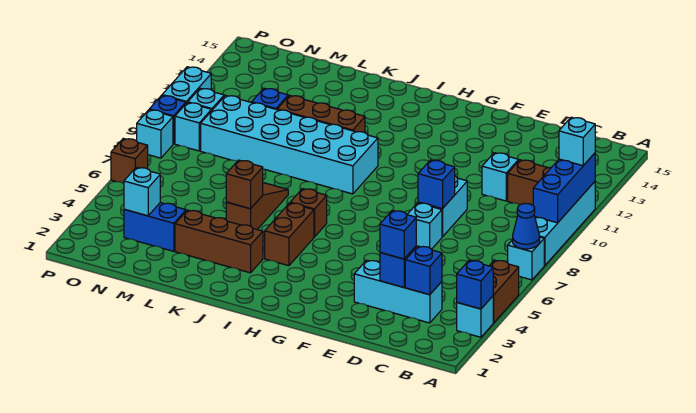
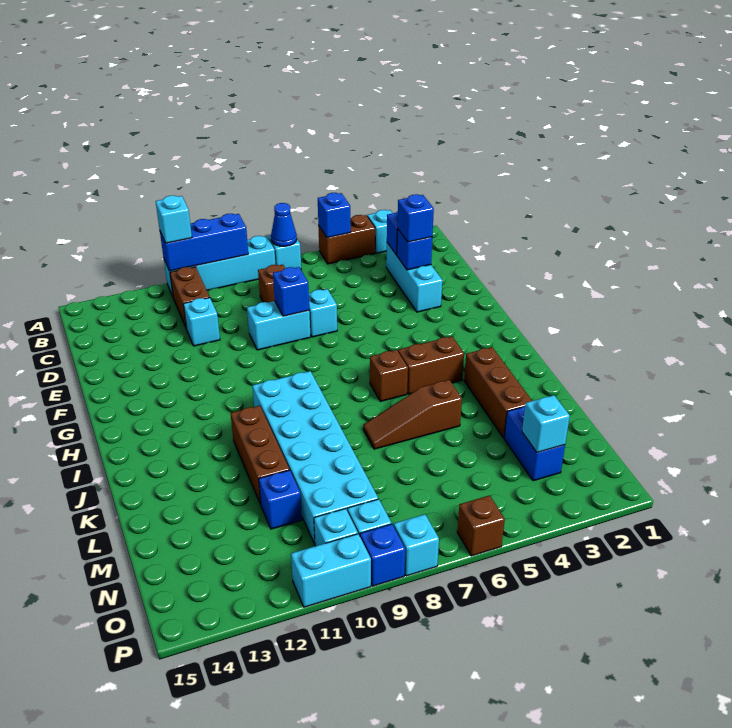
blue brick A3 level 2 -> blue brick A5 level 2
brown brick K5 level 2 -> brown brick C8 level 1

